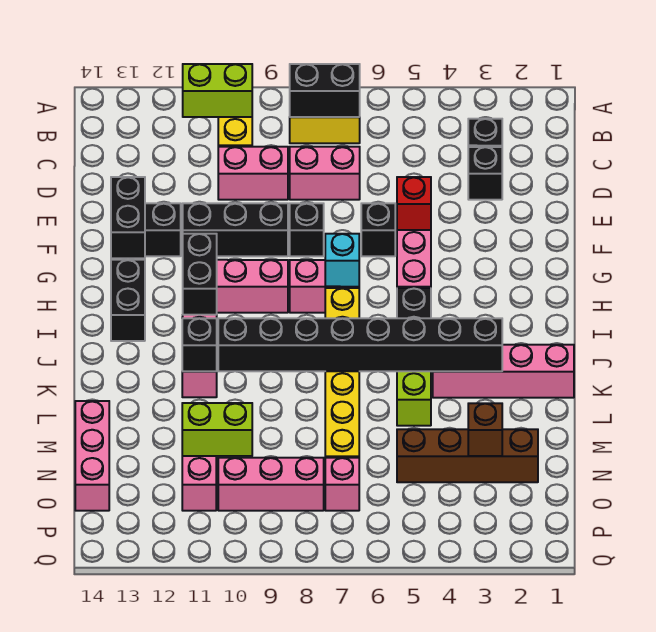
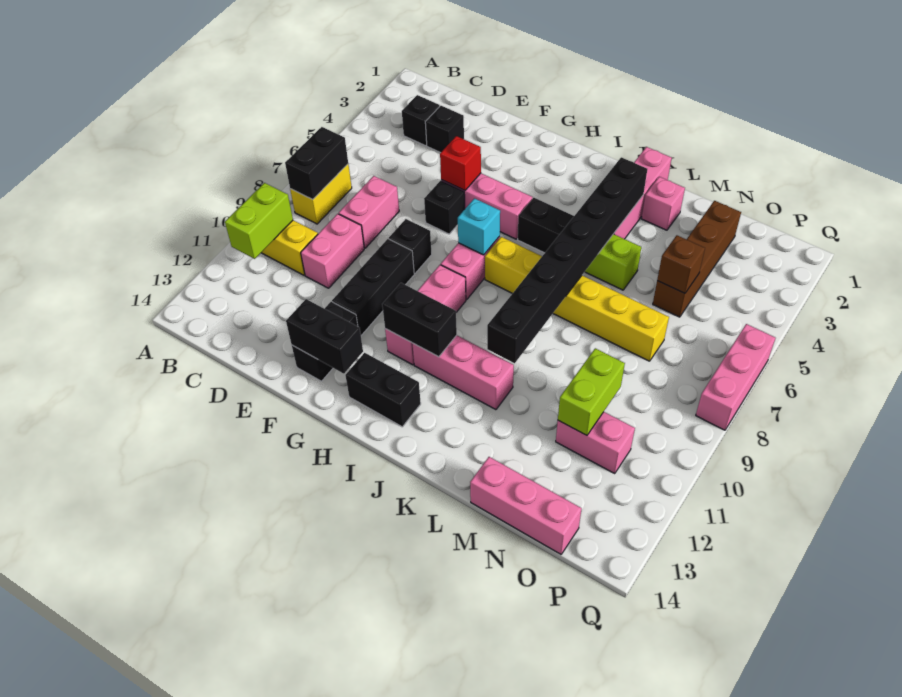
black brick K11 level 2 -> none
brown brick N3 level 2 -> brown brick N5 level 2
pink brick O7 level 1 -> pink brick L2 level 1
pink brick O8:O10 level 1 -> pink brick Q6:Q8 level 1

